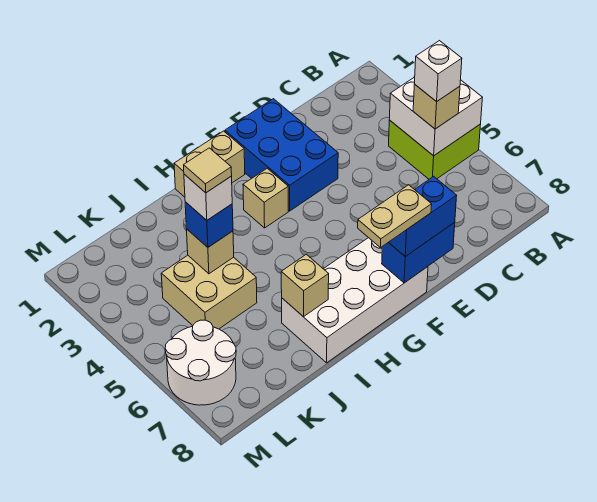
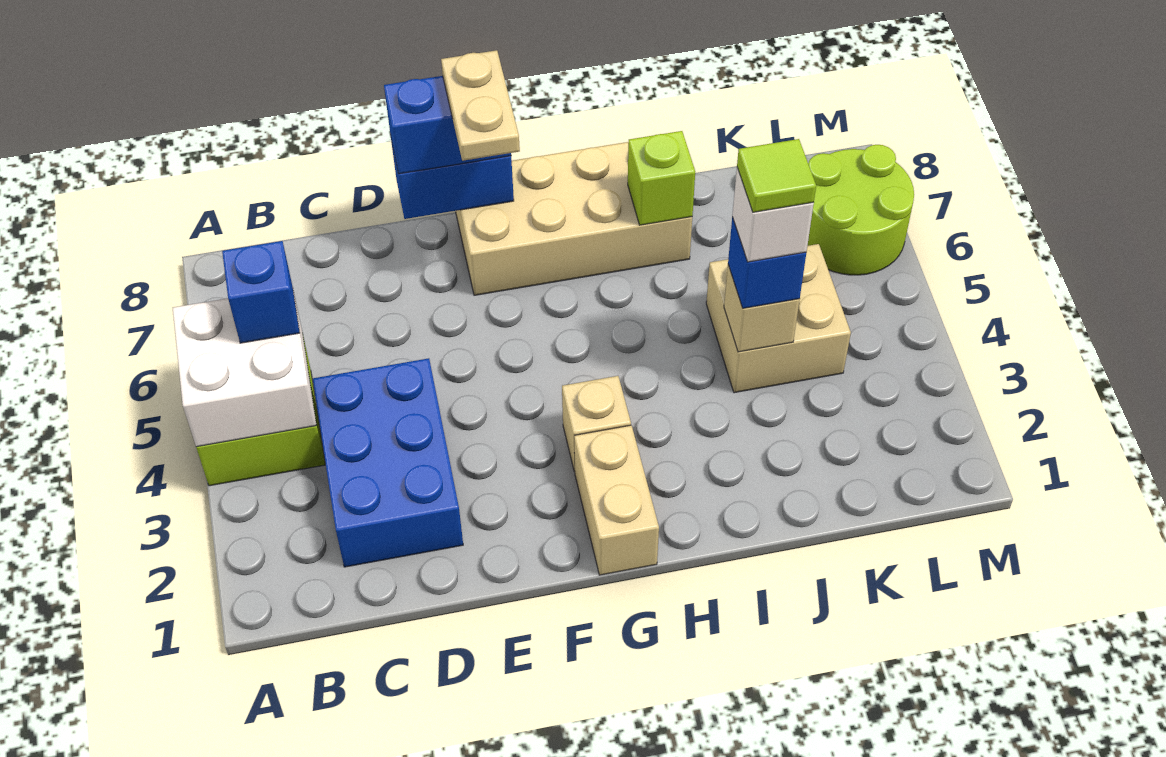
tan brick B5 level 3 -> blue brick B5 level 3
white brick B5 level 4 -> none
blue brick E1:F3 level 1 -> blue brick C2:D4 level 1
white brick F7:I8 level 1 -> tan brick F7:I8 level 1
tan plate F8:G8 level 4 -> tan plate F7:F8 level 4
tan brick G1:H1 level 1 -> tan brick G1:G2 level 1
tan brick I7 level 2 -> lime brick I7 level 2
tan tile J4 level 5 -> lime tile J4 level 5
white round brick L6:M7 level 1 -> lime round brick L6:M7 level 1

